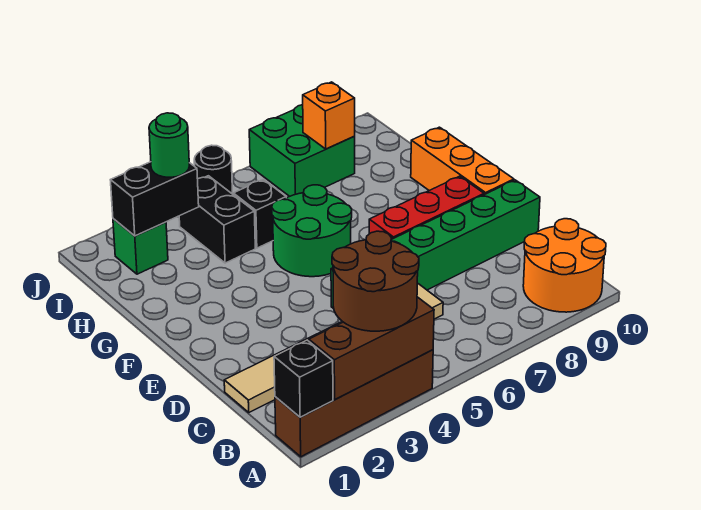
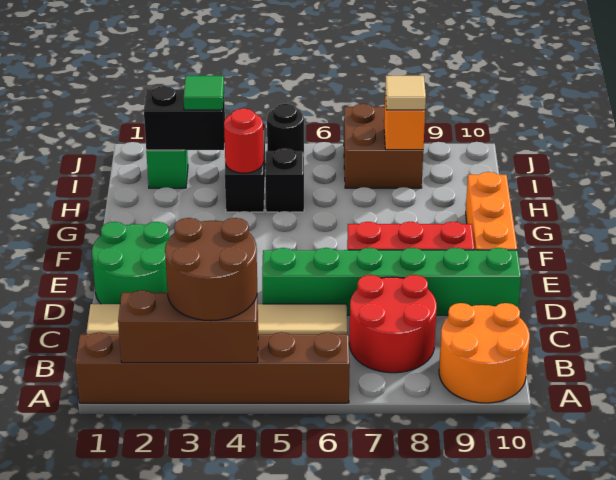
brown brick A1:A4 level 1 -> brown brick A1:A6 level 1
black brick A1 level 2 -> none
none -> red round brick B7:C8 level 1
green round brick F5:G6 level 1 -> green round brick D1:E2 level 1
none -> red round brick H4 level 2
green round brick I3 level 3 -> green tile I3 level 3
green brick I7:J8 level 1 -> brown brick I7:J8 level 1
none -> tan tile I8 level 3

